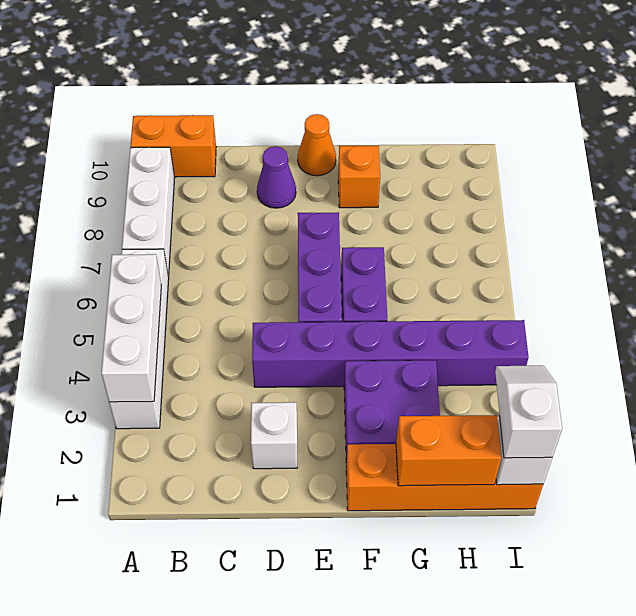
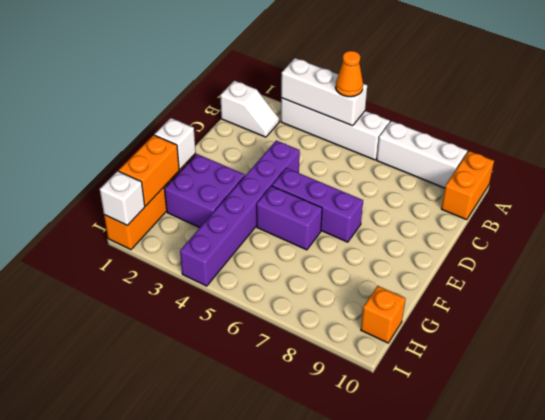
white brick D2 level 1 -> white brick F1 level 2
purple cone D9 level 1 -> none
orange cone E10 level 1 -> orange cone A5 level 3
orange brick F9 level 1 -> orange brick H10 level 1
white slope I1:I2 level 3 top 1 -> white slope B1:B2 level 1 top 1

